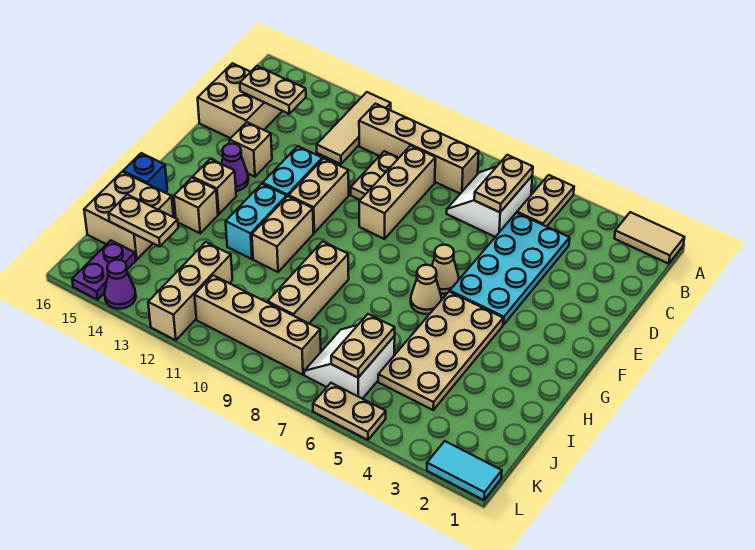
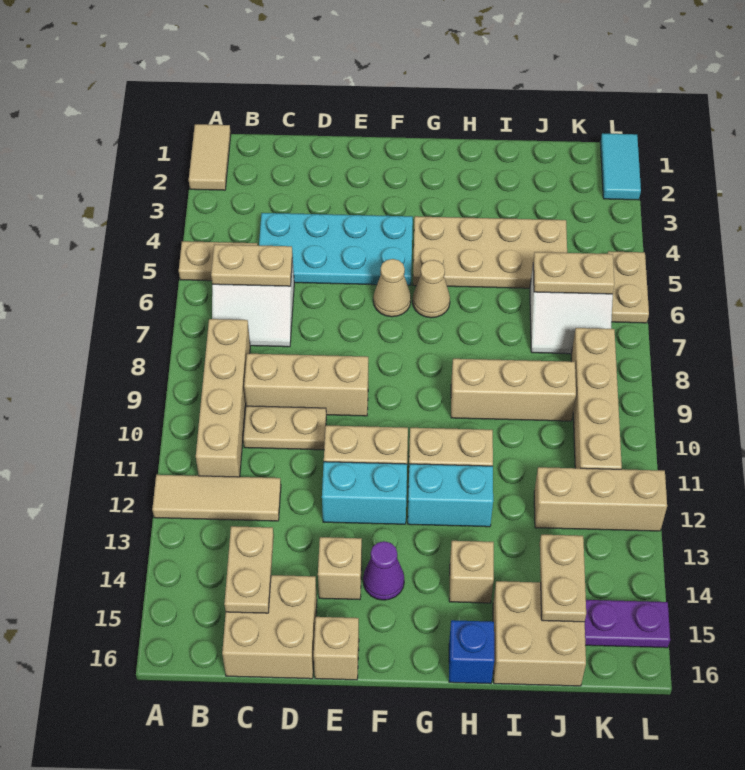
tan brick G14 level 1 -> tan brick E16 level 1
purple cone L14 level 1 -> none

